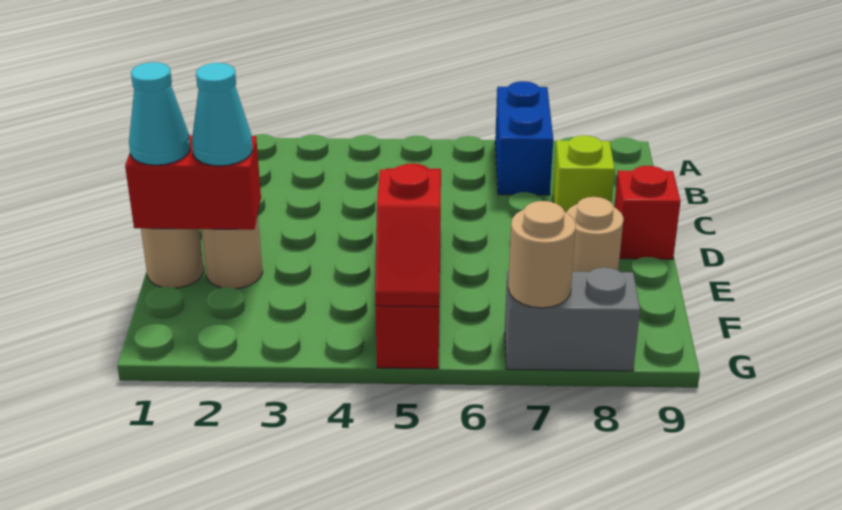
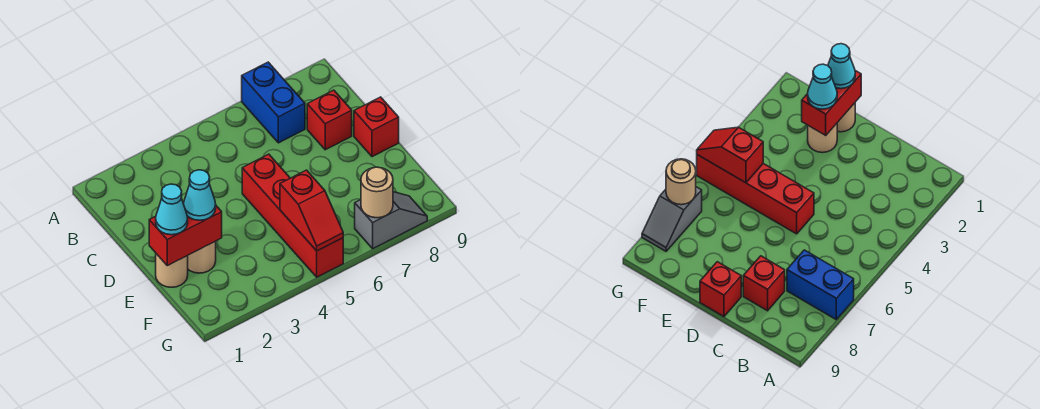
lime brick C8 level 1 -> red brick C8 level 1
tan round brick E8 level 1 -> none
grey brick G7:G8 level 1 -> grey slope G7:G8 level 1 top 7

